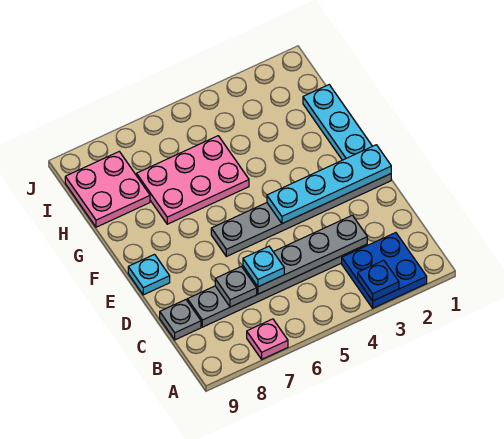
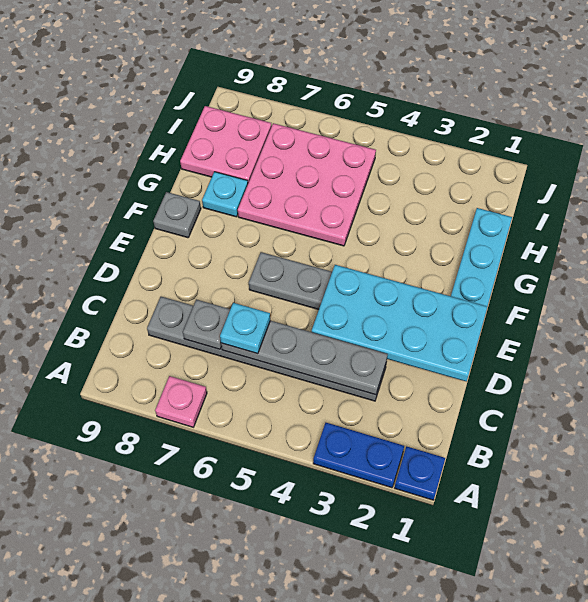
blue plate A2:B3 level 1 -> blue plate A2:A3 level 1
blue plate A3 level 2 -> blue plate A1 level 1
grey plate C9 level 1 -> grey plate F9 level 1
cyan plate E1:E4 level 2 -> cyan plate D1:E4 level 2
cyan plate E9 level 1 -> cyan plate G8 level 1
pink plate G5:H7 level 1 -> pink plate G5:I7 level 1

